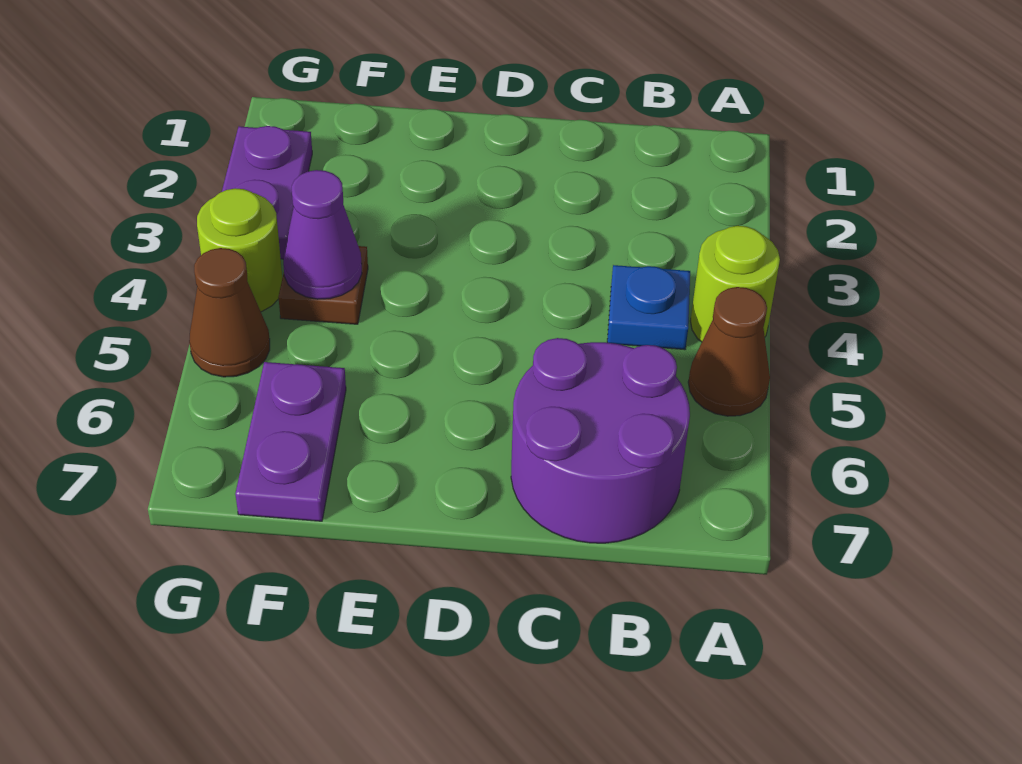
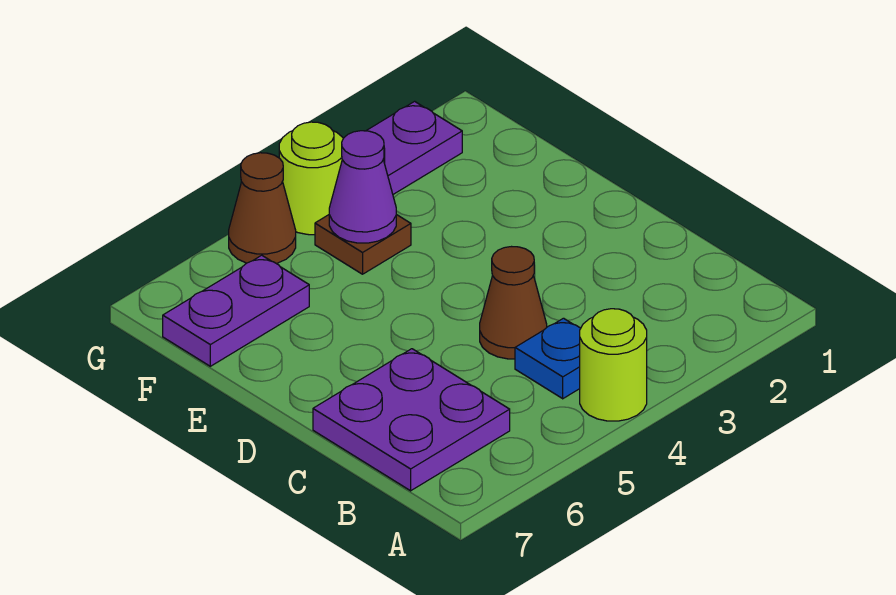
brown cone A5 level 1 -> brown cone C4 level 1
purple round brick B6:C7 level 1 -> purple plate B6:C7 level 1

